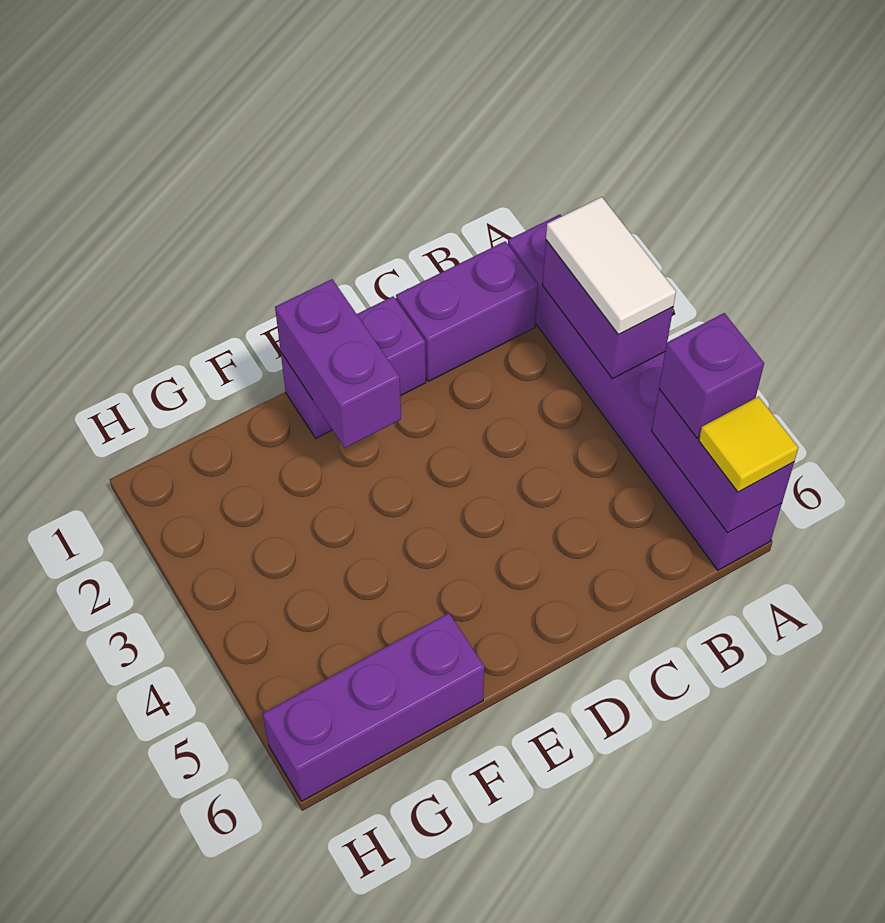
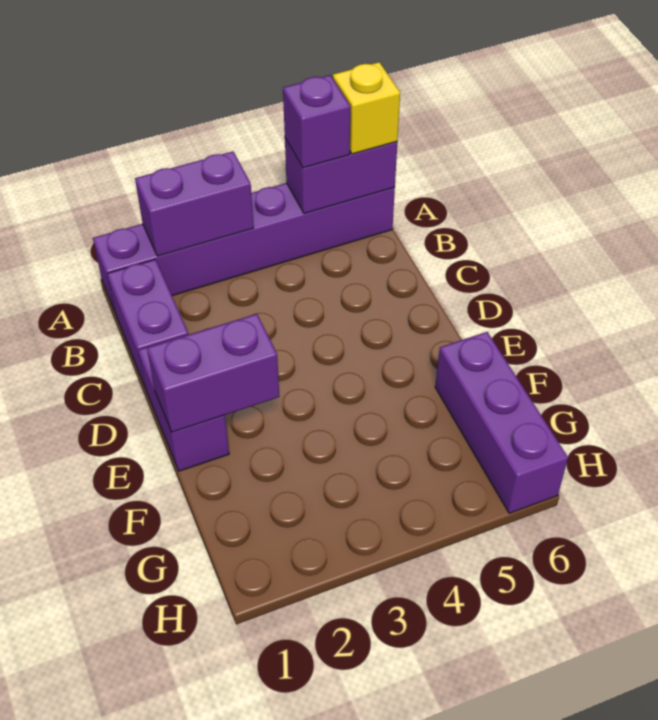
white tile A2:A3 level 3 -> none
yellow tile A6 level 3 -> yellow brick A6 level 3

